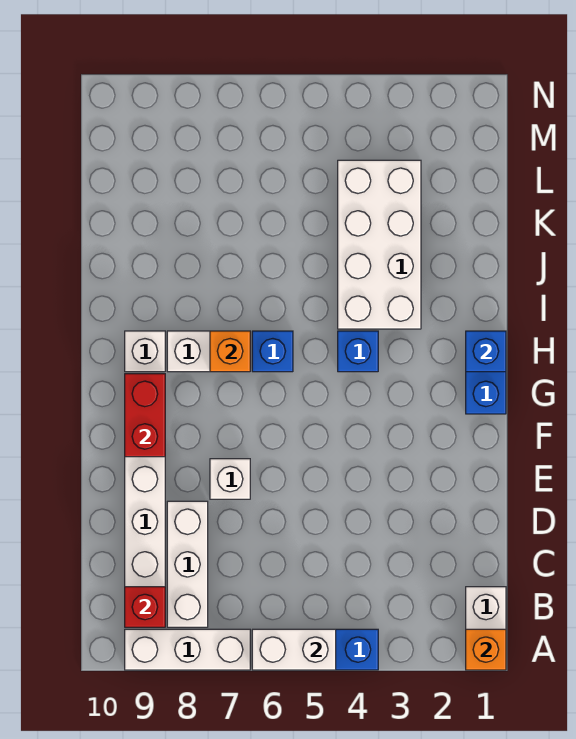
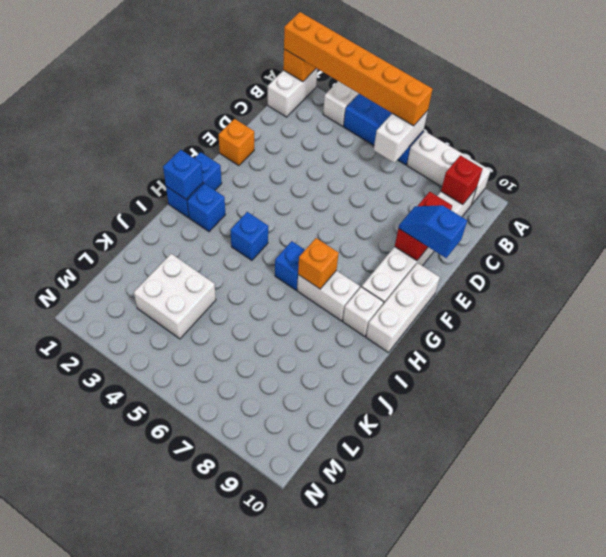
none -> orange brick A1:A6 level 3
white brick A5:A6 level 2 -> white brick A6:B6 level 2
white brick B8:D8 level 1 -> white brick F10:H10 level 1
none -> orange brick E1 level 1
white brick E7 level 1 -> white brick A3 level 1
none -> blue slope E9:E10 level 3 top 10
red brick F9:G9 level 2 -> red brick D9:E9 level 2
none -> blue brick H2 level 1
white brick I3:L4 level 1 -> white brick K3:L4 level 1

